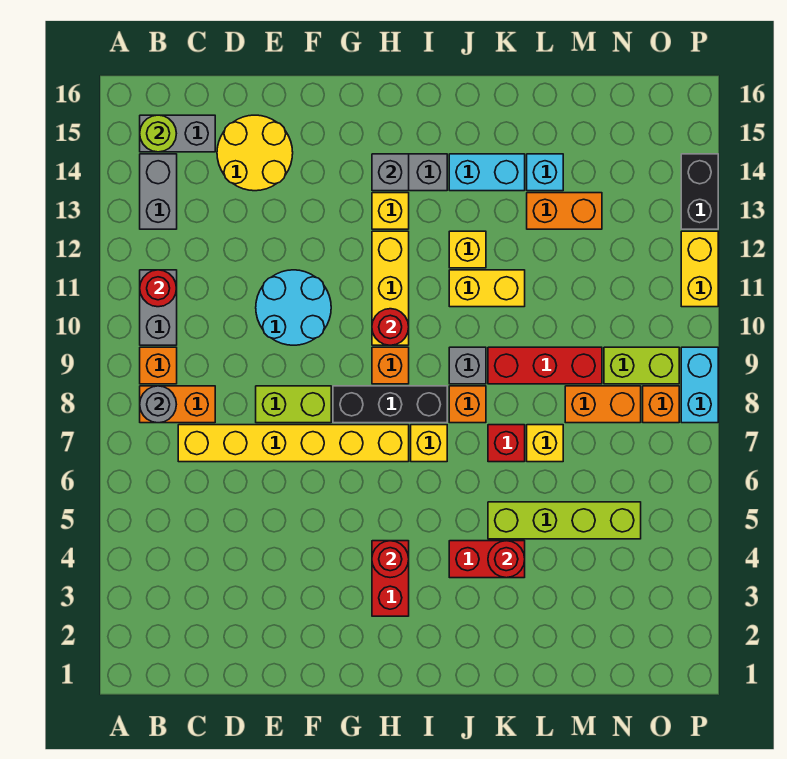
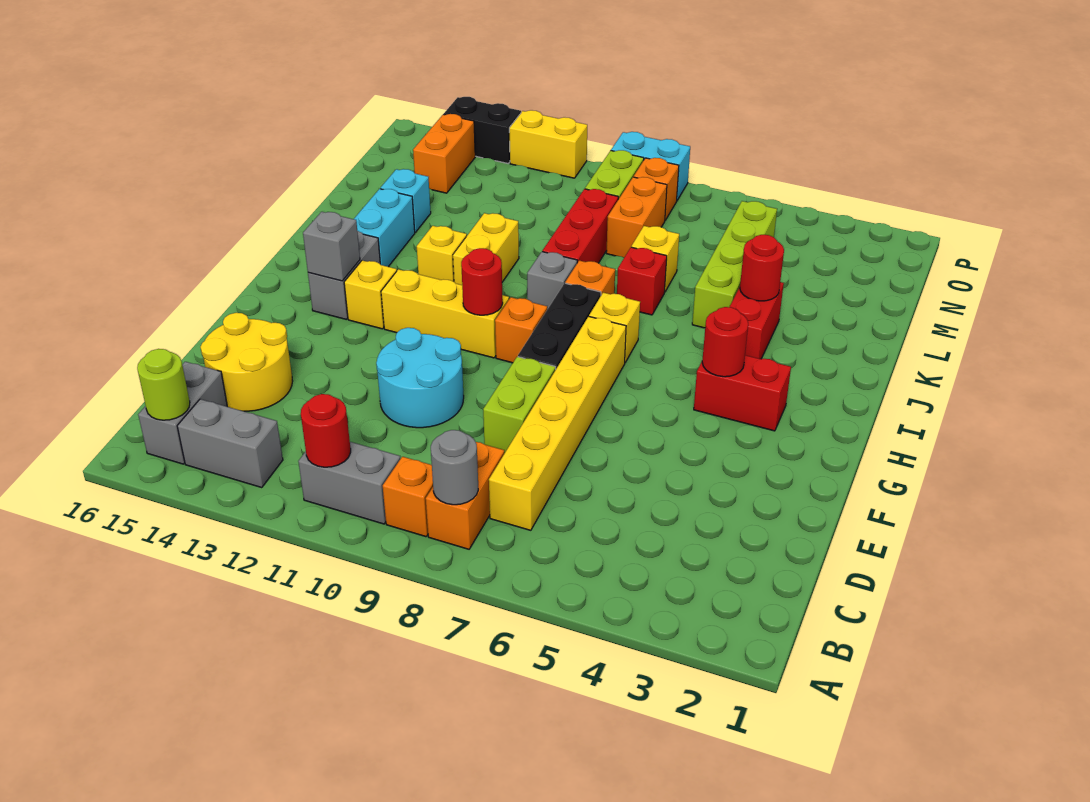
orange brick L13:M13 level 1 -> orange brick N14:O14 level 1

